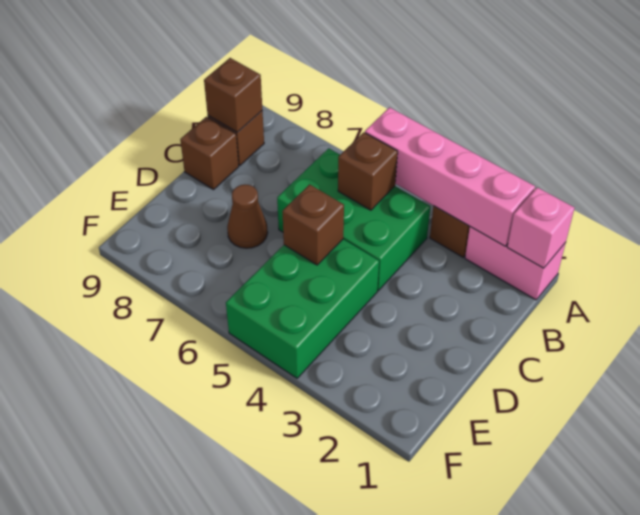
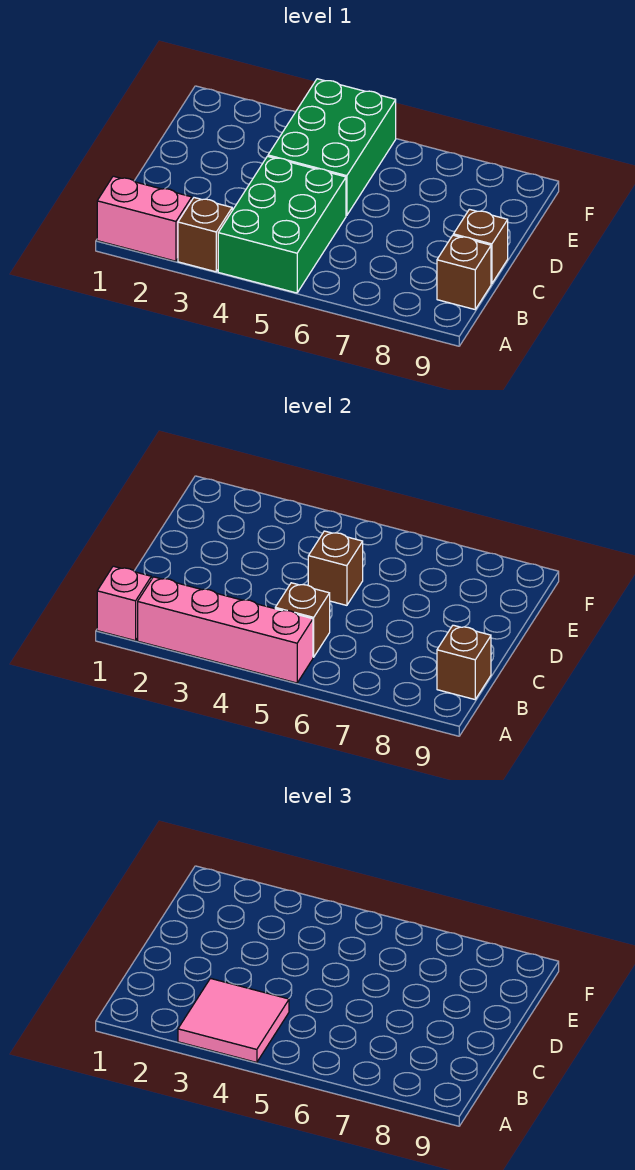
none -> pink tile A3:B4 level 3
green brick B4:C6 level 1 -> green brick A4:C5 level 1
brown cone D7 level 1 -> none

